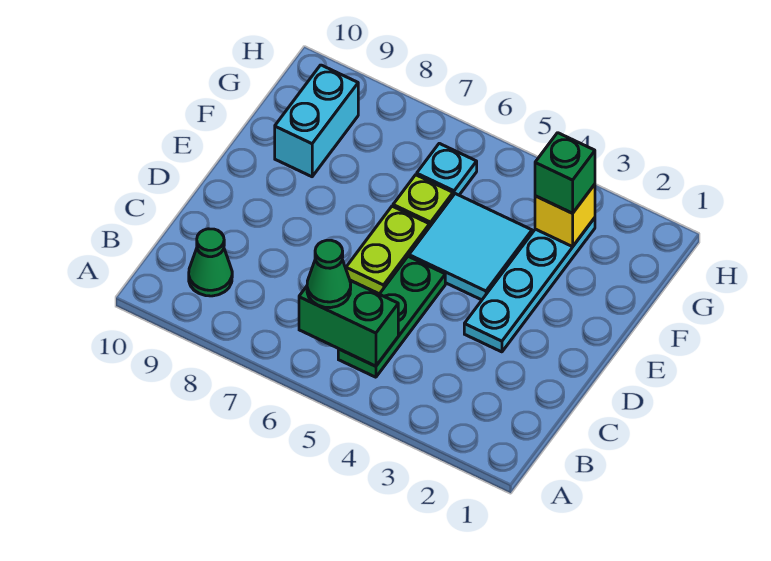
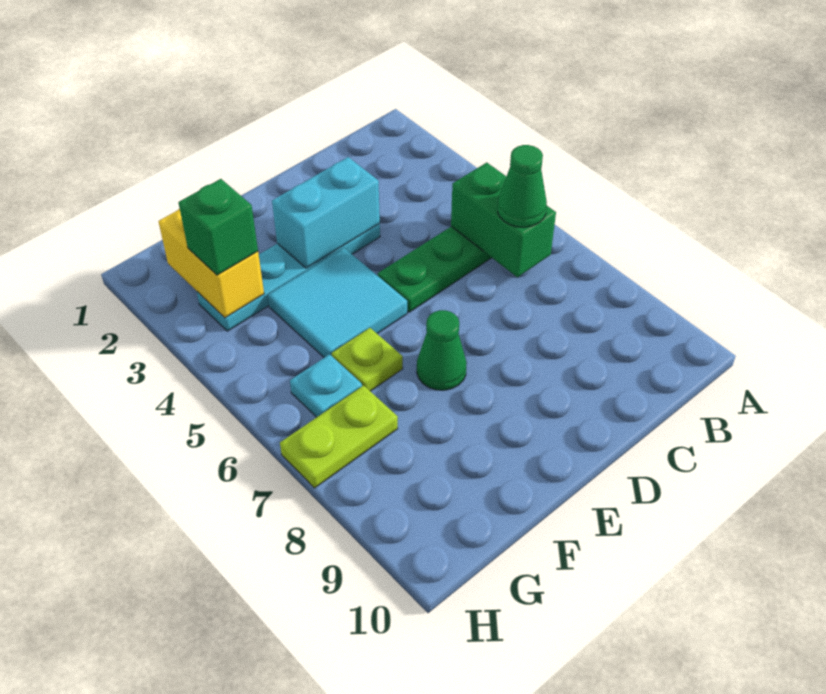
green cone B9 level 1 -> green cone E7 level 1
lime plate D6:E6 level 1 -> lime plate G7:H7 level 1
cyan brick F9:G9 level 1 -> cyan brick D3:E3 level 2
yellow brick G3 level 2 -> yellow brick G2:G3 level 2

